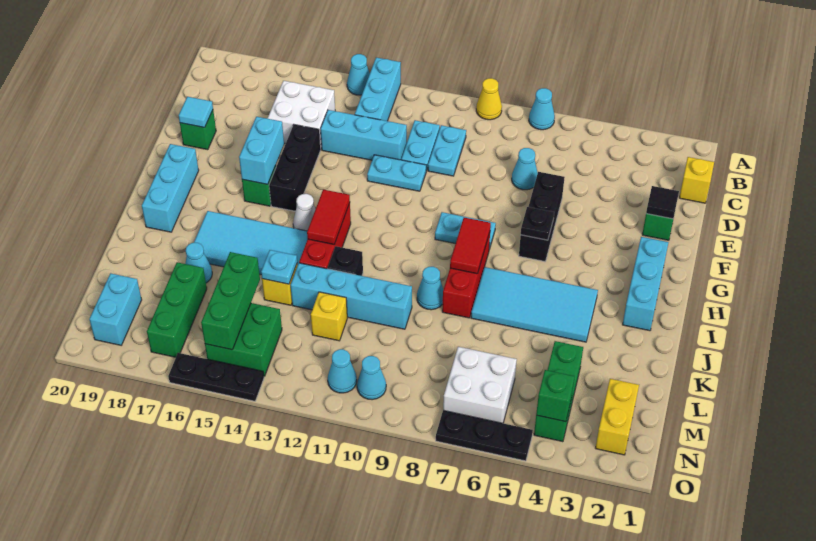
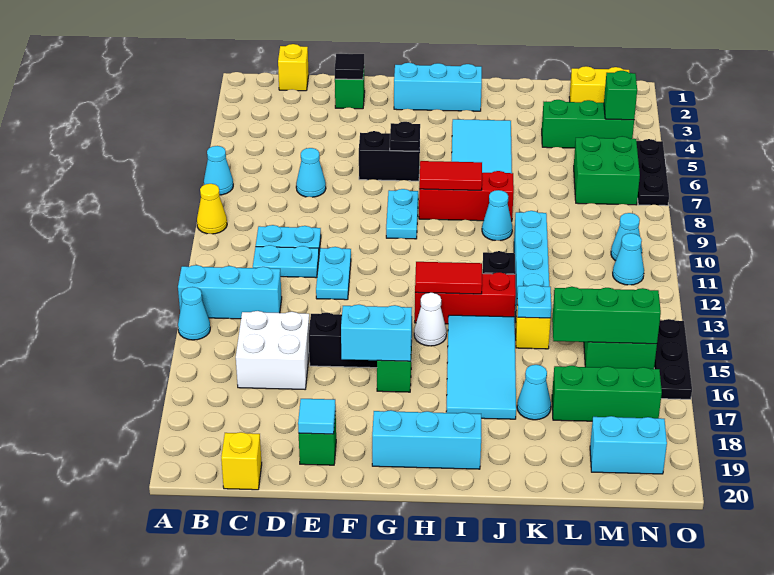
cyan brick D12:D14 level 1 -> none
black brick E6:G6 level 1 -> black brick F6:G6 level 1
yellow brick L12 level 1 -> yellow brick C20 level 1
white brick M6:N7 level 1 -> green brick M6:N7 level 1

